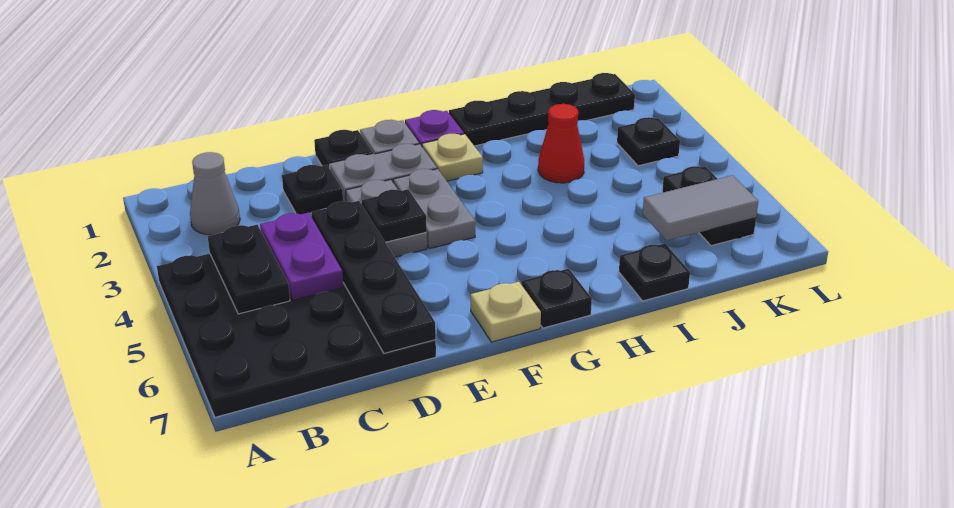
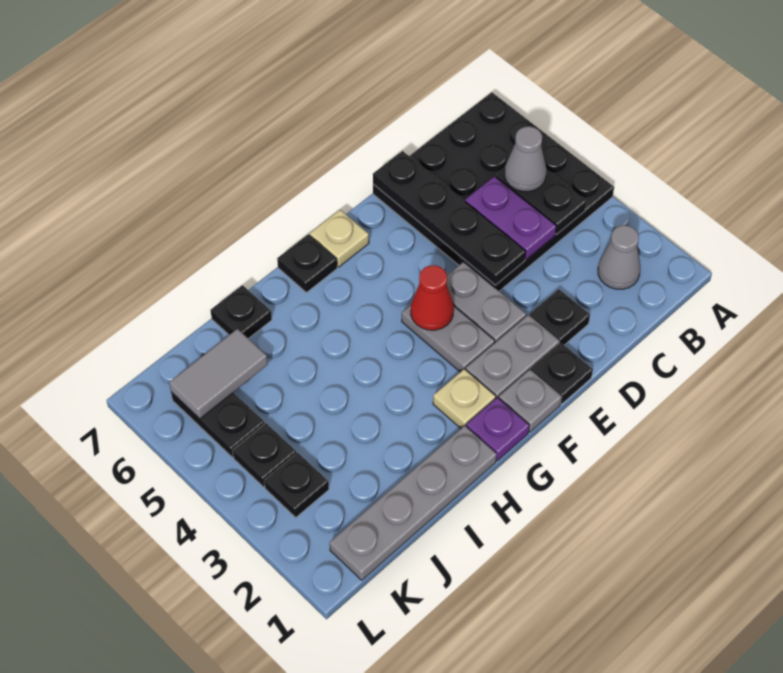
none -> grey cone B5 level 3
black plate E4 level 2 -> black plate K4 level 1
black plate H1:K1 level 1 -> grey plate H1:K1 level 1
red cone I3 level 1 -> red cone F4 level 2

